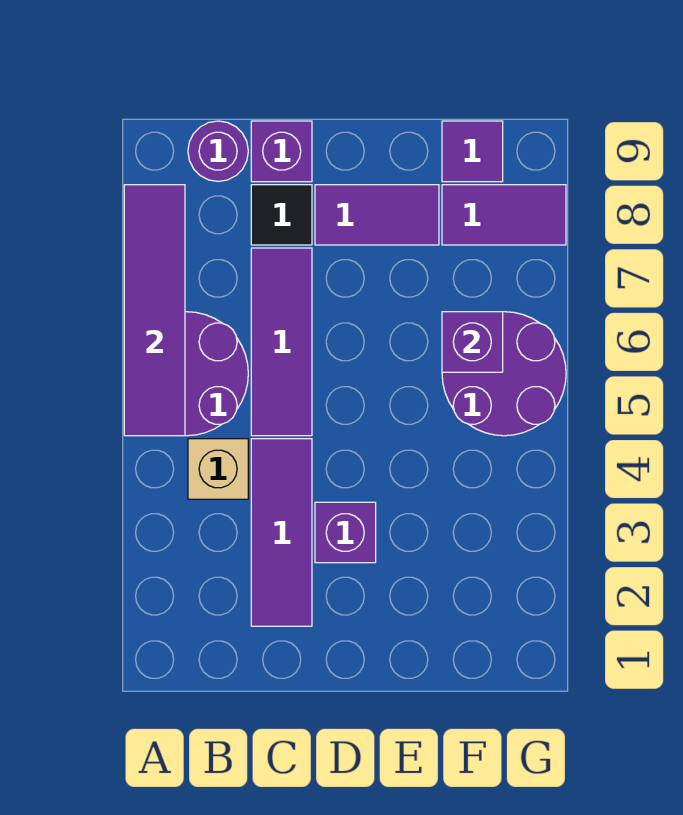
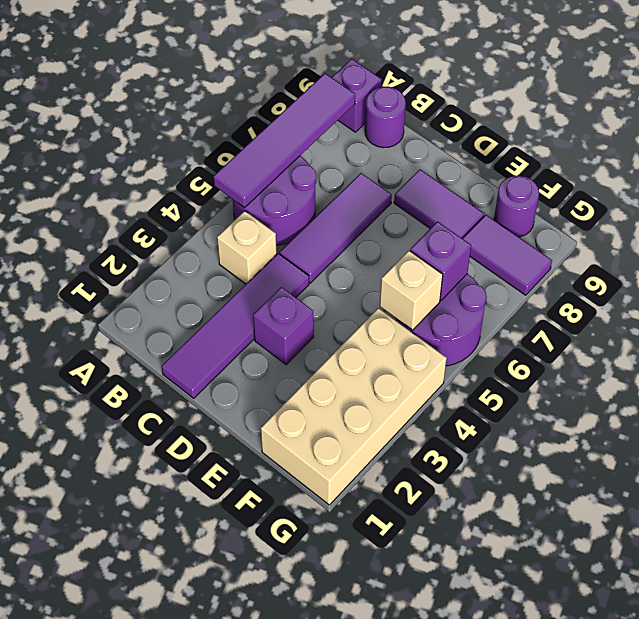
purple tile C2:C4 level 1 -> purple tile C1:C4 level 1
black tile C8 level 1 -> none
purple brick C9 level 1 -> purple brick A9 level 1
none -> tan brick F1:G4 level 1
none -> tan brick F5 level 2
purple tile F9 level 1 -> purple round brick F9 level 1

